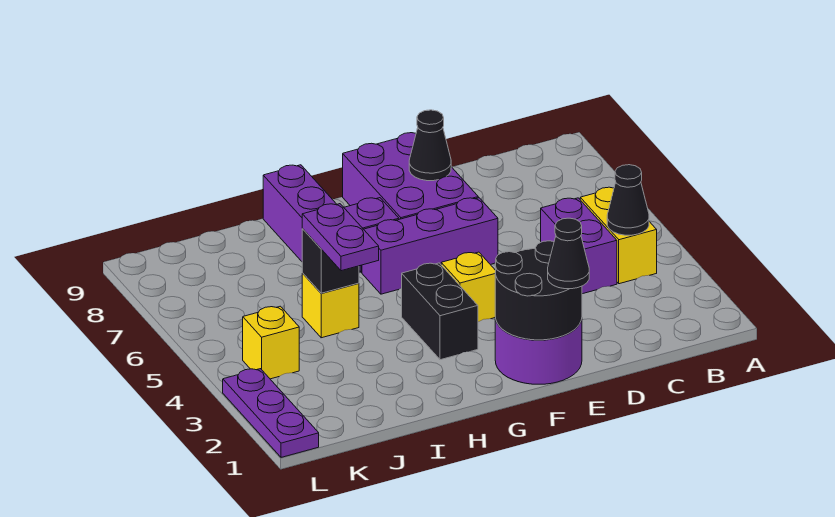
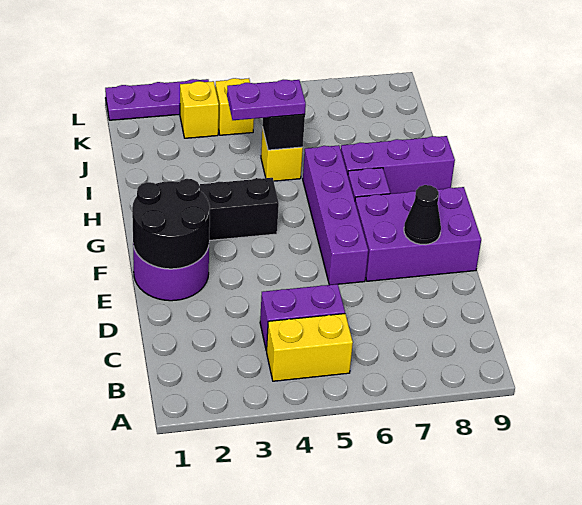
black cone B4 level 2 -> none
black cone E1 level 3 -> none
purple brick E6:G6 level 1 -> purple brick E6:H6 level 1
yellow brick F4 level 1 -> yellow brick K3 level 1

